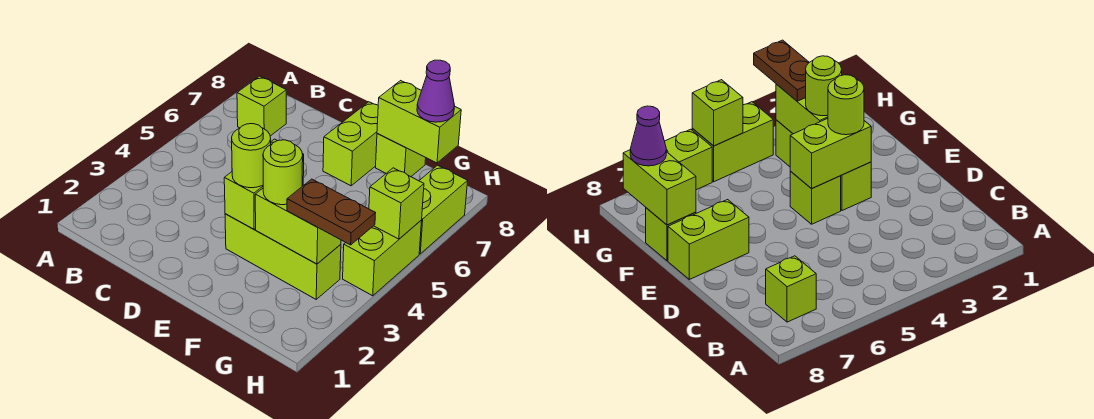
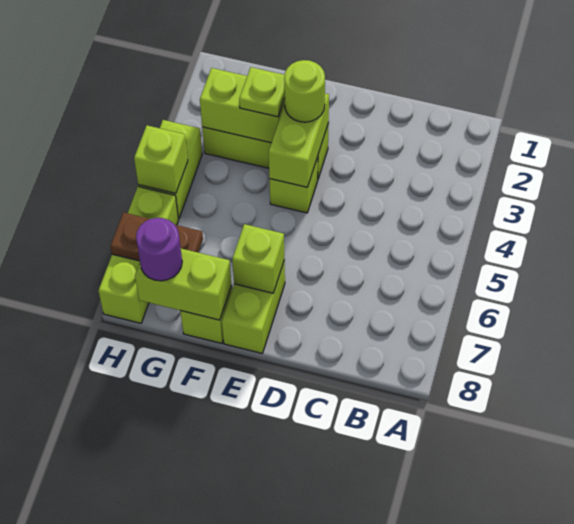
lime brick B7 level 1 -> lime brick E7 level 2
lime round brick F3 level 3 -> lime plate F3 level 3
brown plate G3:H3 level 3 -> brown plate G7:H7 level 2
purple cone G8 level 3 -> purple round brick G8 level 3
lime brick H6:H7 level 1 -> lime brick H6:H8 level 1

